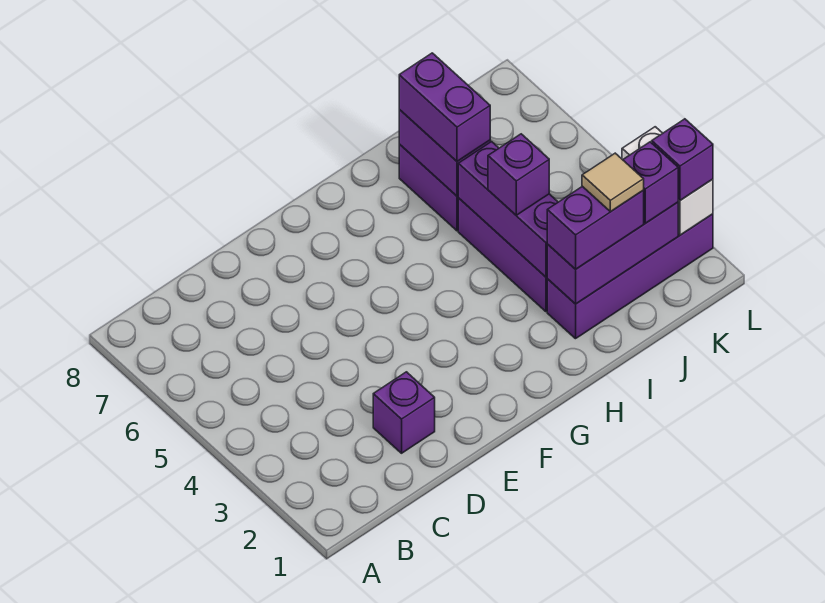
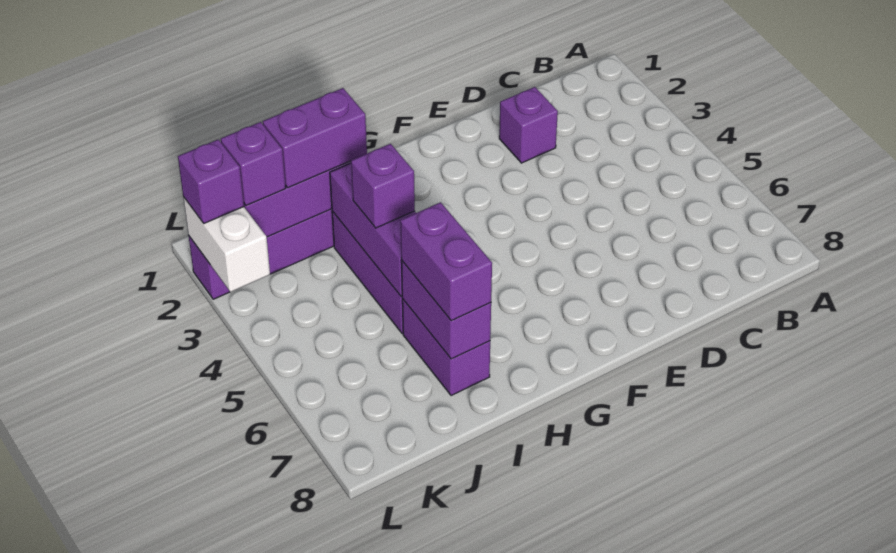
tan tile J2 level 4 -> none

